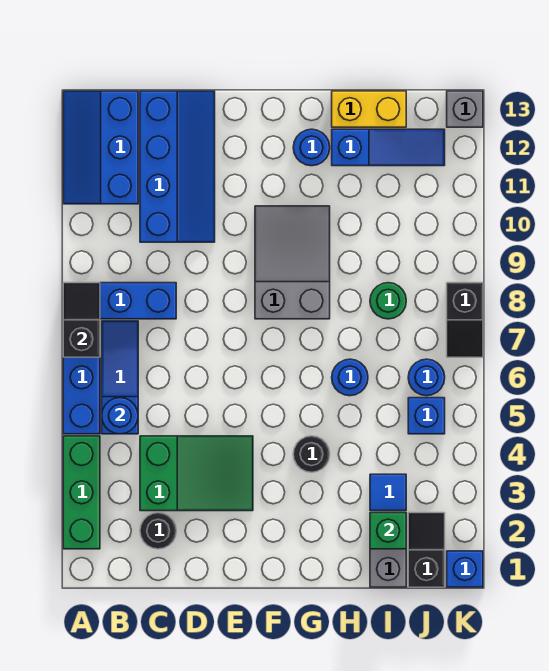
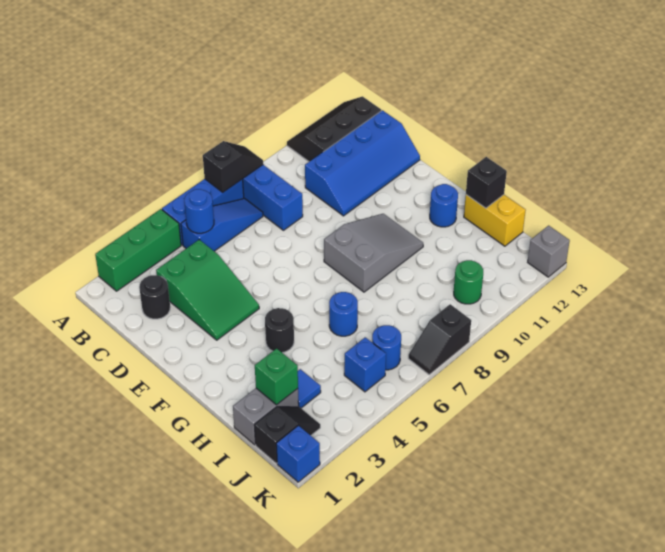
blue slope A11:B13 level 1 top B -> black slope A11:B13 level 1 top B
blue slope H12:J12 level 1 top H -> none
none -> black brick H13 level 2
green round brick I8 level 1 -> green round brick J10 level 1

